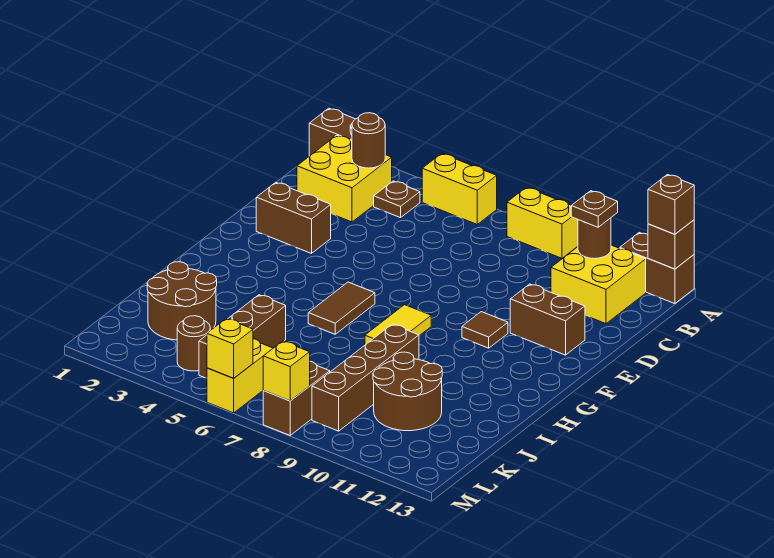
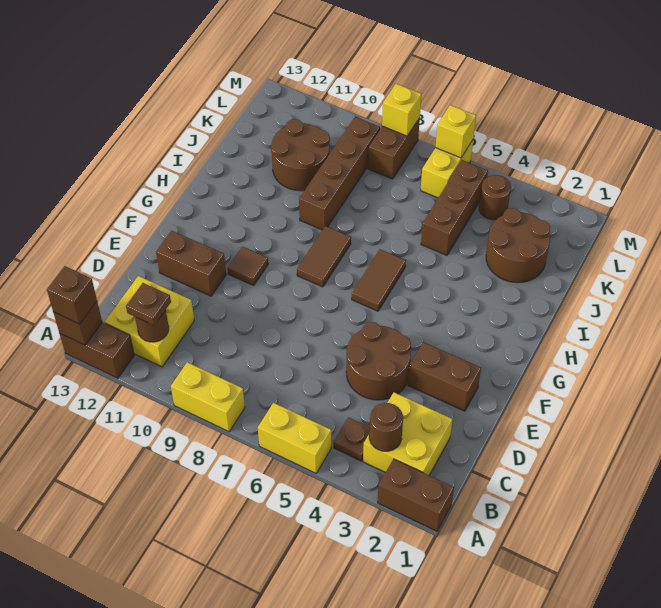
none -> brown round brick D4:E5 level 1
yellow tile G8:H8 level 1 -> brown tile G8:H8 level 1

